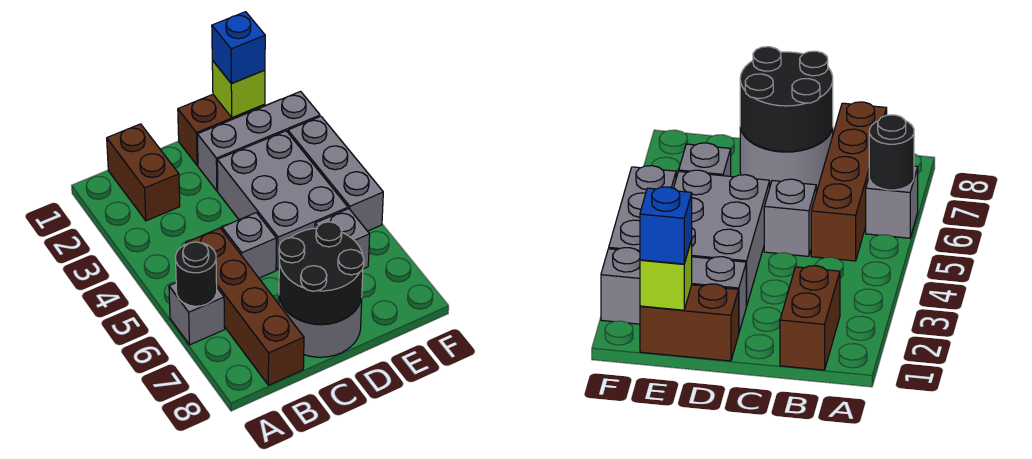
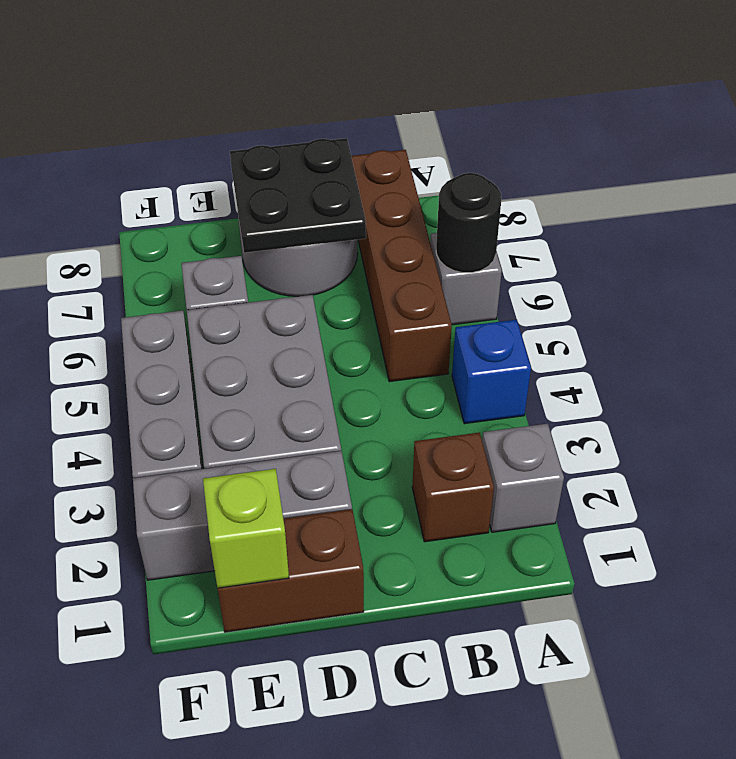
brown brick B1:B2 level 1 -> brown brick B2 level 1
grey brick C5 level 1 -> grey brick A2 level 1
black round brick C7:D8 level 2 -> black plate C7:D8 level 2
blue brick E1 level 3 -> blue brick A4 level 1

